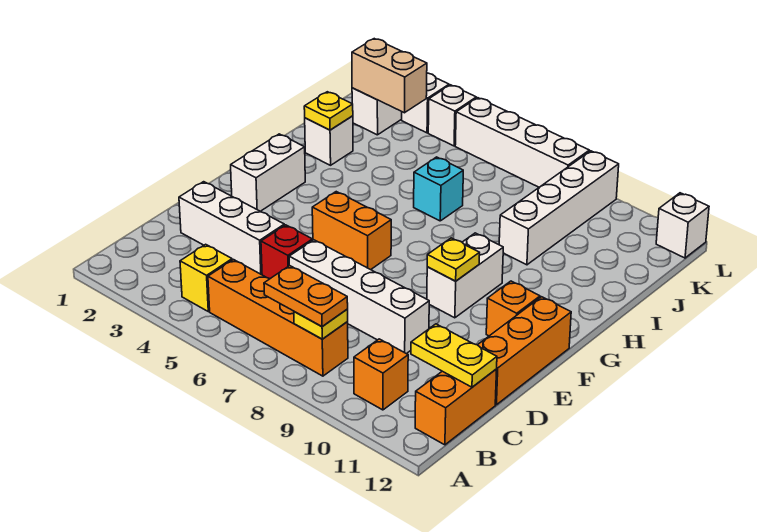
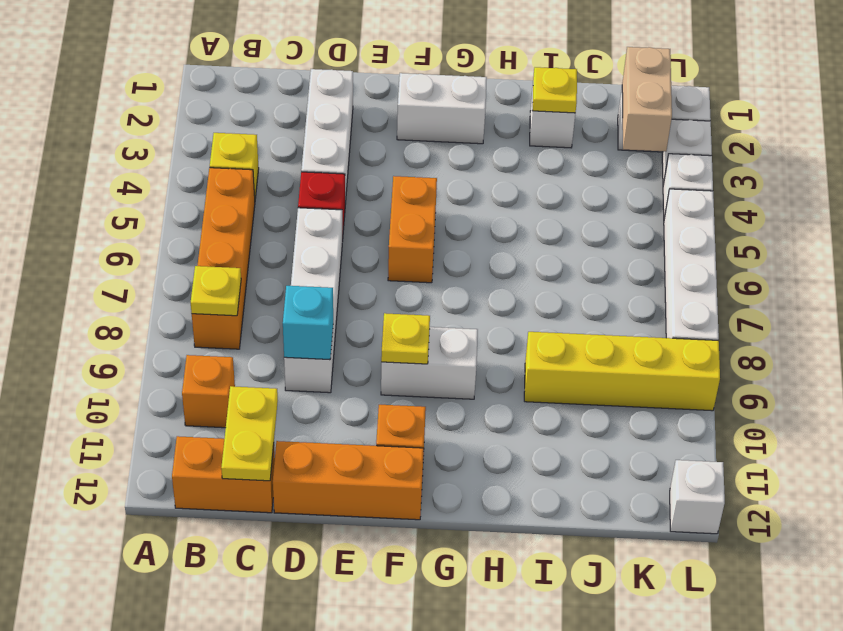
orange plate B7:B8 level 3 -> none
cyan brick I6 level 1 -> cyan brick D9 level 2
white brick I9:L9 level 1 -> yellow brick I9:L9 level 1

